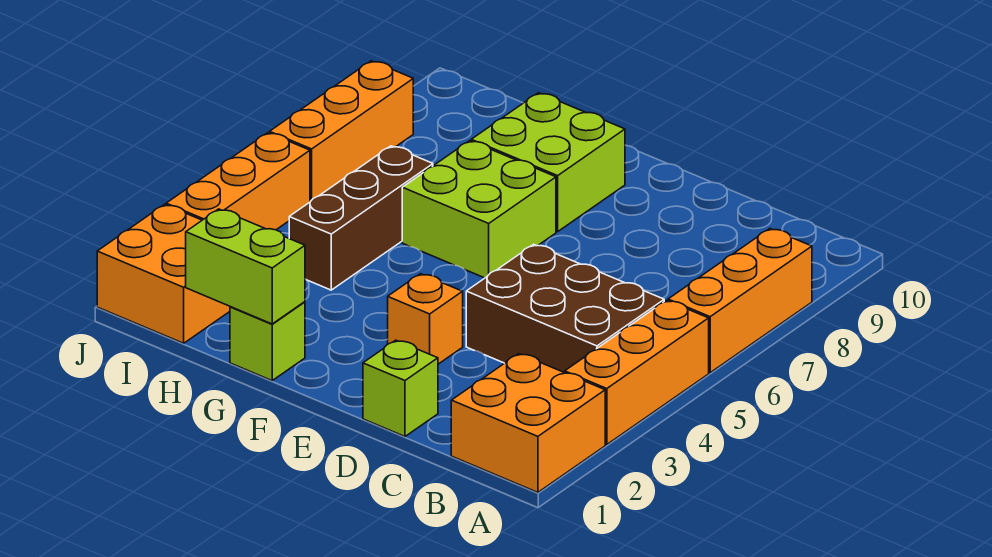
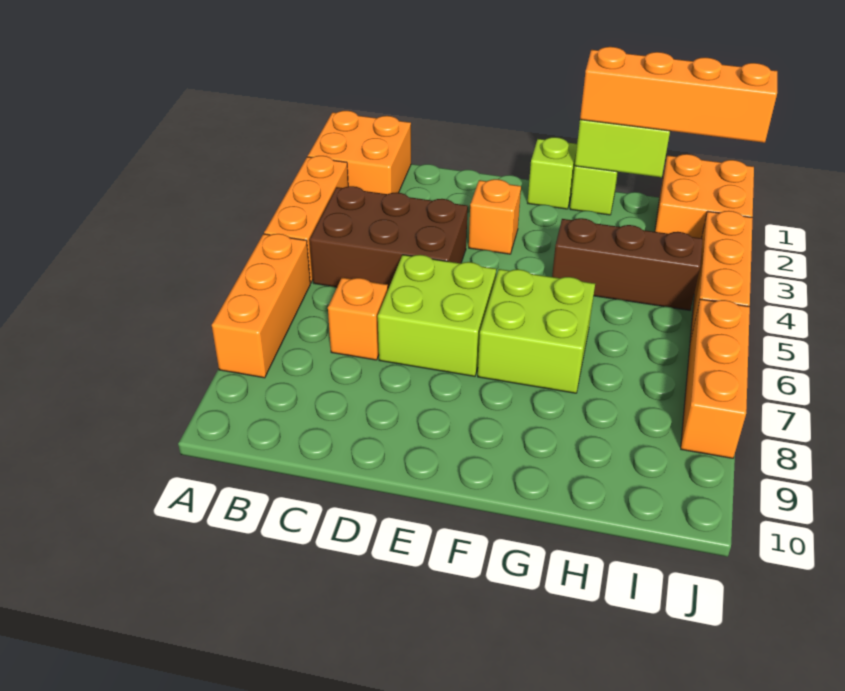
none -> orange brick C7 level 1
lime brick D1 level 1 -> lime brick F1 level 1
lime brick F8:G9 level 1 -> lime brick D6:E7 level 1
none -> orange brick G1:J1 level 3
brown brick H4:H6 level 1 -> brown brick G4:I4 level 1

